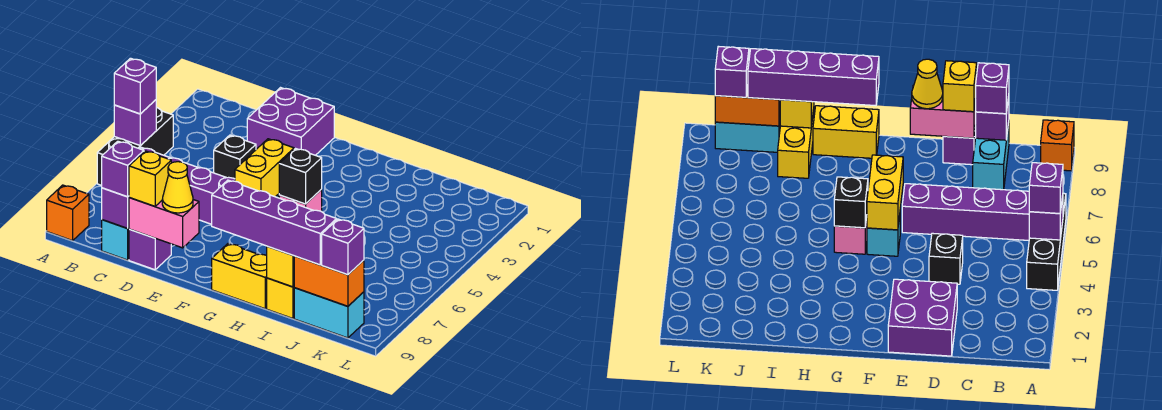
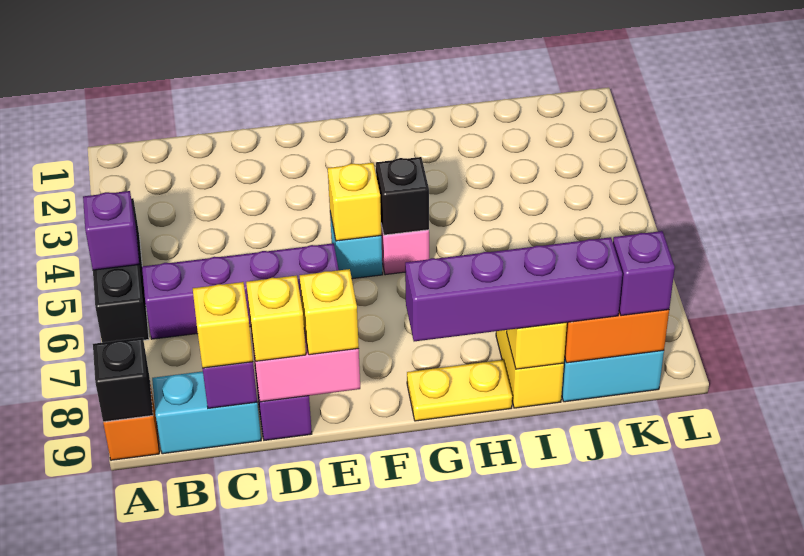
purple brick A5 level 3 -> none
cyan brick C8:C9 level 1 -> cyan brick B9:C9 level 1
purple brick C9 level 3 -> yellow brick C9 level 3
purple brick D1:E2 level 1 -> none
black brick D4 level 1 -> black brick A9 level 2
yellow cone E9 level 3 -> yellow brick E9 level 3
yellow brick F5:F6 level 2 -> yellow brick F5 level 2
yellow brick G9:H9 level 1 -> yellow plate G9:H9 level 1

